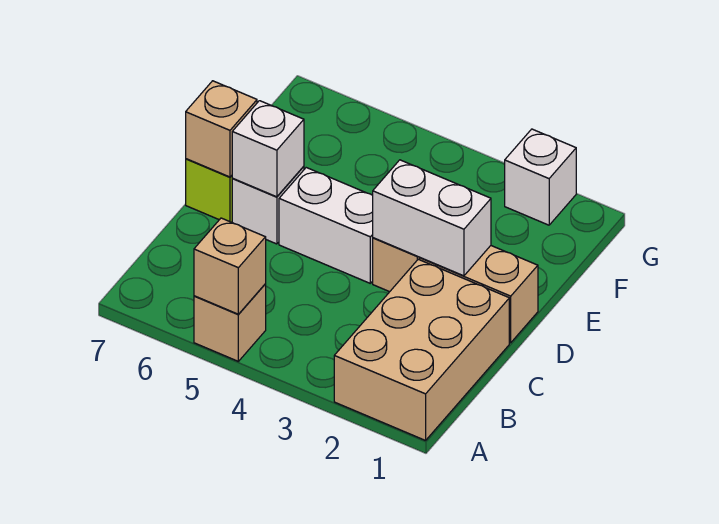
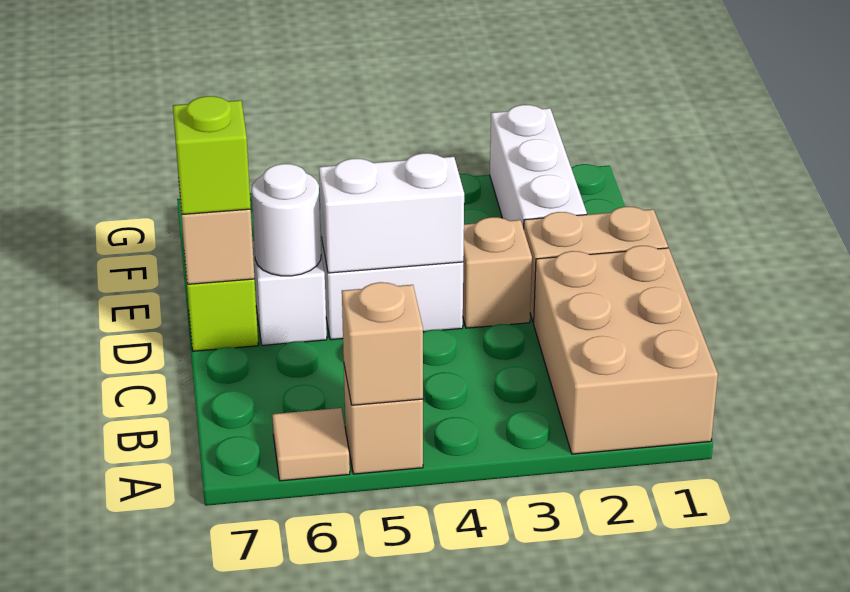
none -> tan tile A6 level 1
white brick D2:D3 level 2 -> white brick D4:D5 level 2
white brick D6 level 2 -> white round brick D6 level 2
none -> lime brick D7 level 3
white brick G2 level 1 -> white brick E2:G2 level 1

